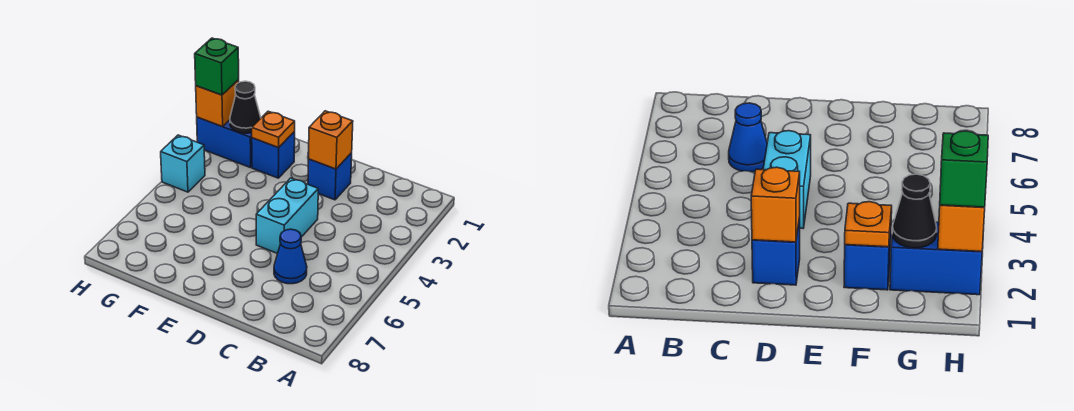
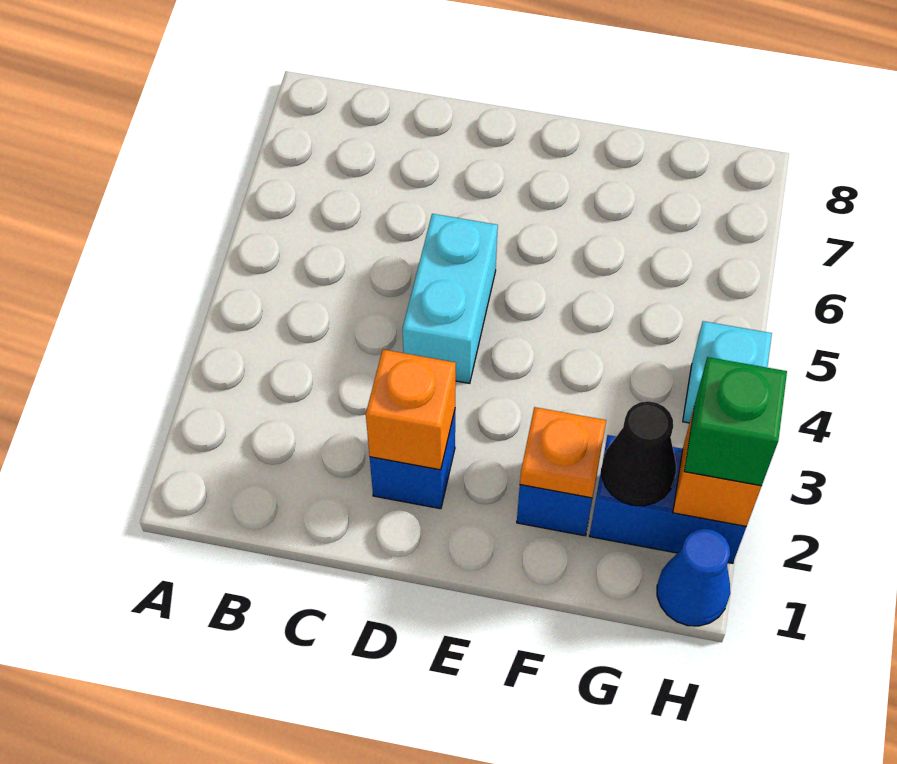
blue cone C6 level 1 -> blue cone H1 level 1

